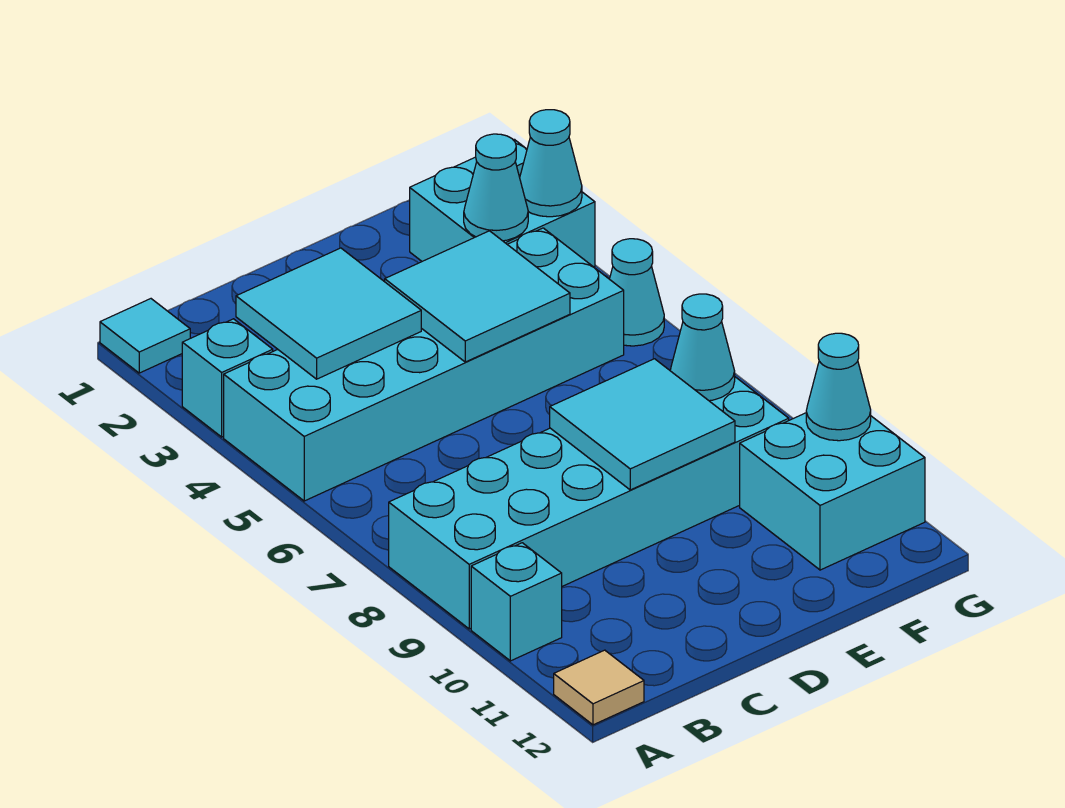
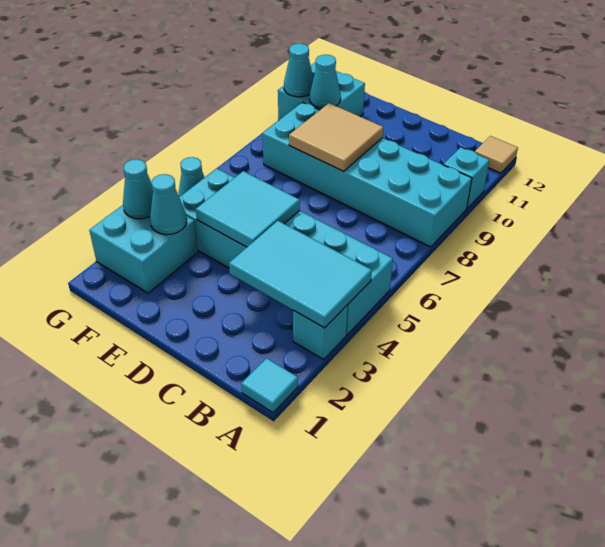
cyan tile B3:C4 level 2 -> cyan tile A3:C4 level 2
cyan tile D8:E9 level 2 -> tan tile D8:E9 level 2
cyan cone F8 level 2 -> cyan cone F10 level 2

